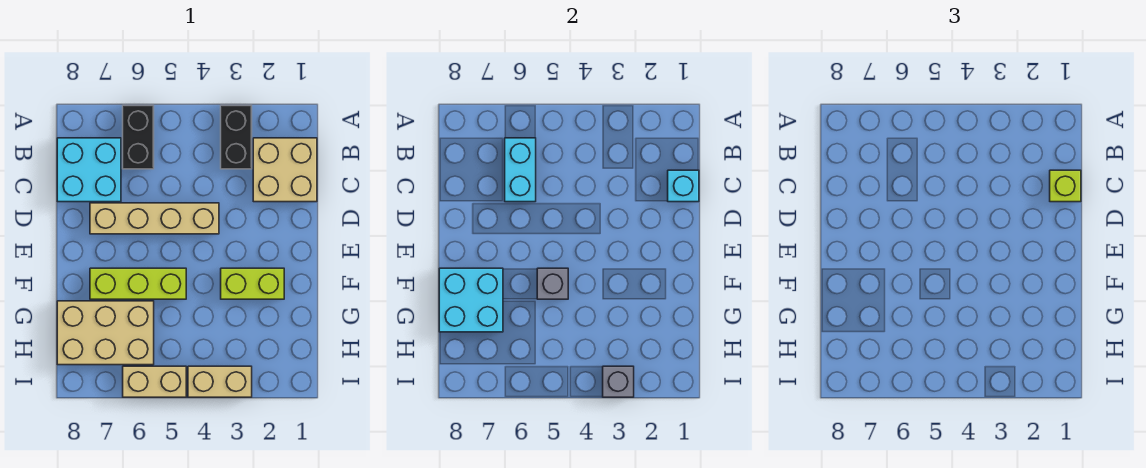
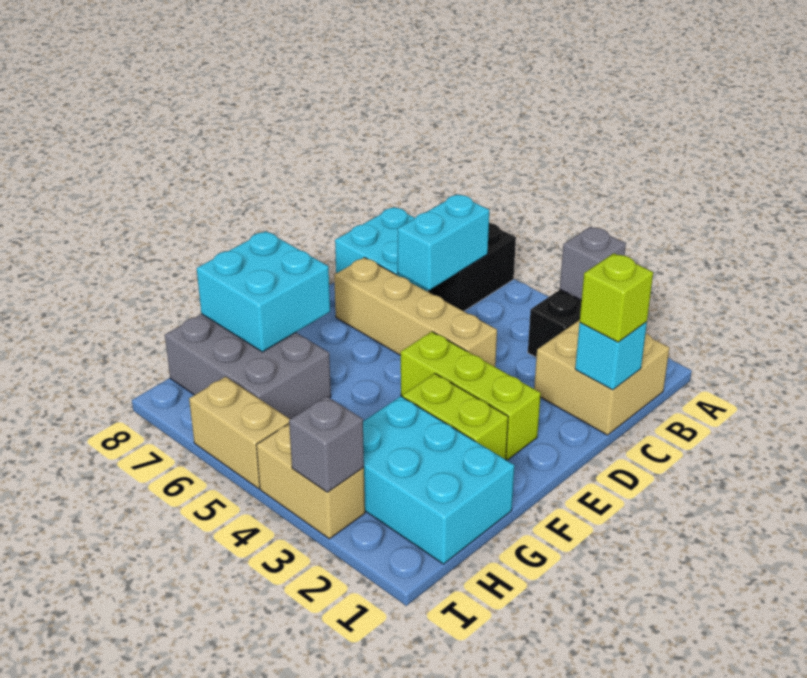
lime brick F5:F7 level 1 -> lime brick E2:E4 level 1
grey brick F5 level 2 -> grey brick A3 level 2
none -> cyan brick G1:H3 level 1
tan brick G6:H8 level 1 -> grey brick G6:H8 level 1

